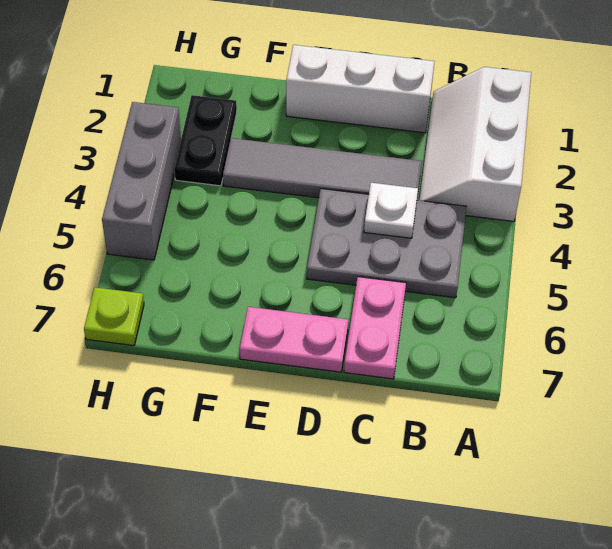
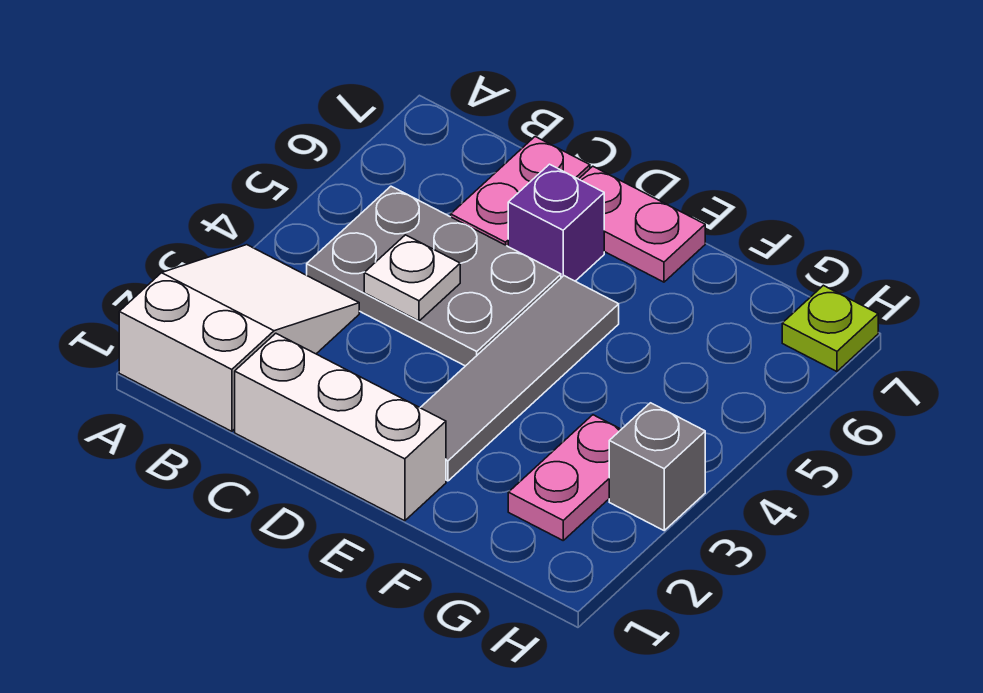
white slope A1:B3 level 1 top A -> white slope A1:B3 level 1 top 1
grey tile C3:F3 level 1 -> grey tile E2:E5 level 1
none -> purple brick D6 level 1
black plate G2:G3 level 1 -> pink plate G2:G3 level 1
grey brick H3:H5 level 1 -> grey brick H3 level 1

